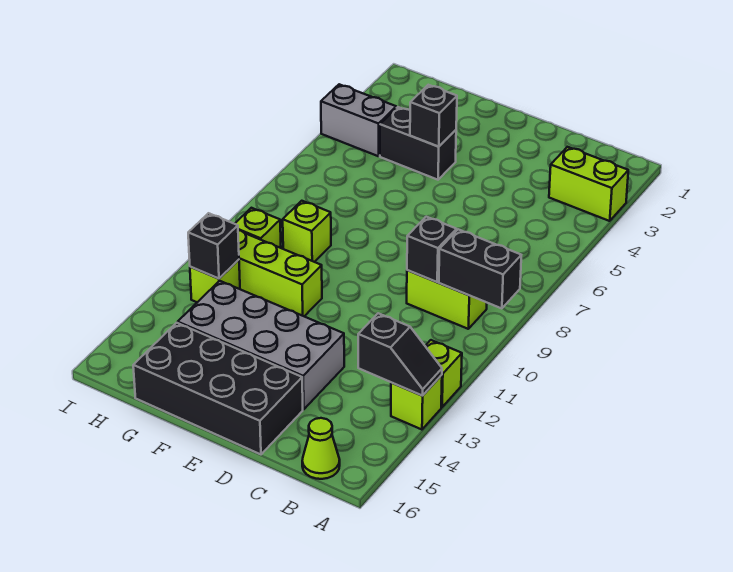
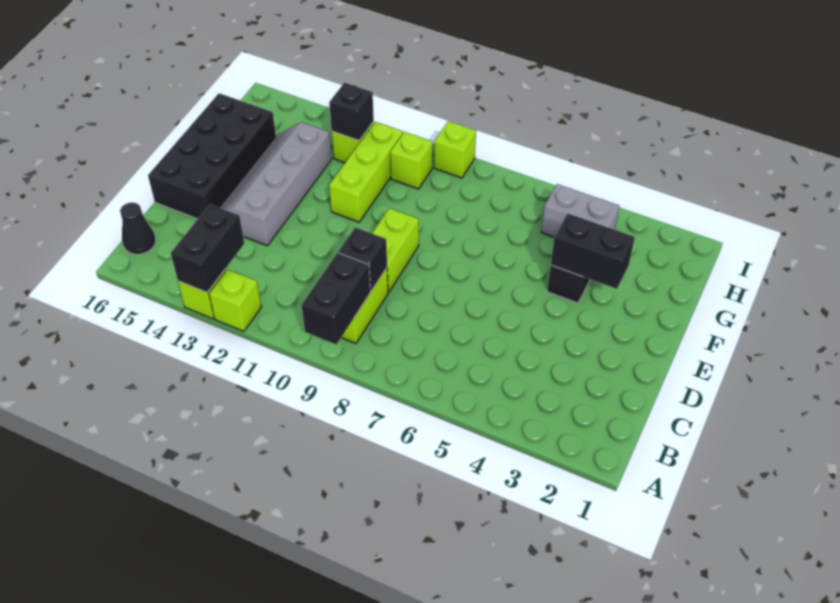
lime brick A3:B3 level 1 -> lime brick D9:E9 level 1
black slope A13:B13 level 2 top B -> black brick A13:B13 level 2
lime cone B16 level 1 -> black cone B16 level 1
grey brick D13:G14 level 1 -> grey slope D13:G14 level 1 top 13
black brick F4 level 2 -> black brick F3:F4 level 2
lime brick G9 level 1 -> lime brick I9 level 1
grey brick H4:I4 level 1 -> grey brick H4:H5 level 1

